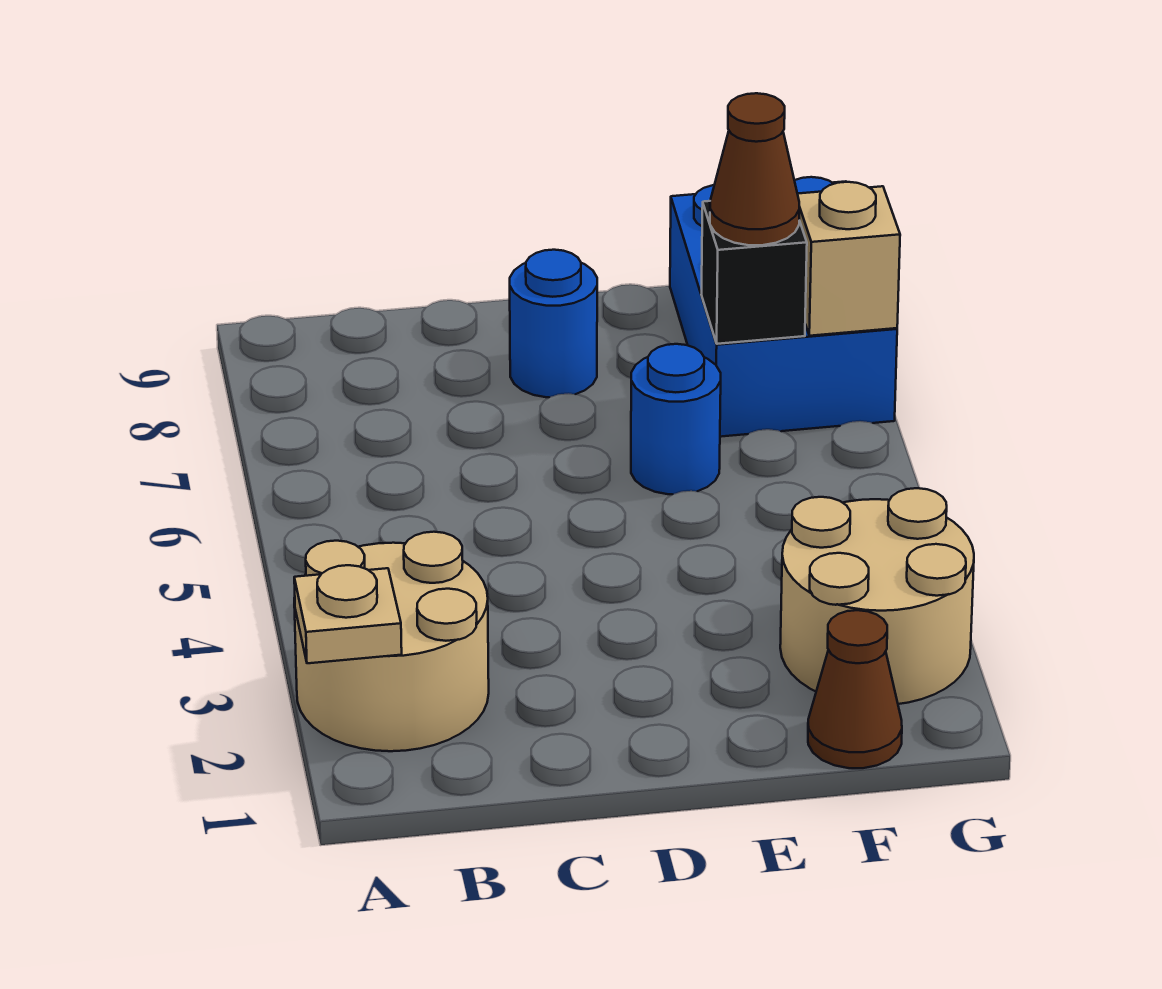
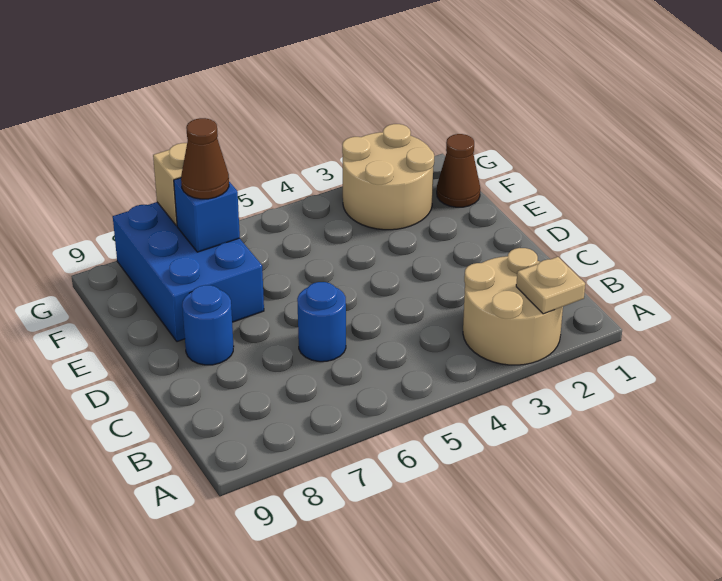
blue round brick E6 level 1 -> blue round brick C6 level 1
blue brick F7:G9 level 1 -> blue brick E7:G8 level 1
black brick F7 level 2 -> blue brick F7 level 2

